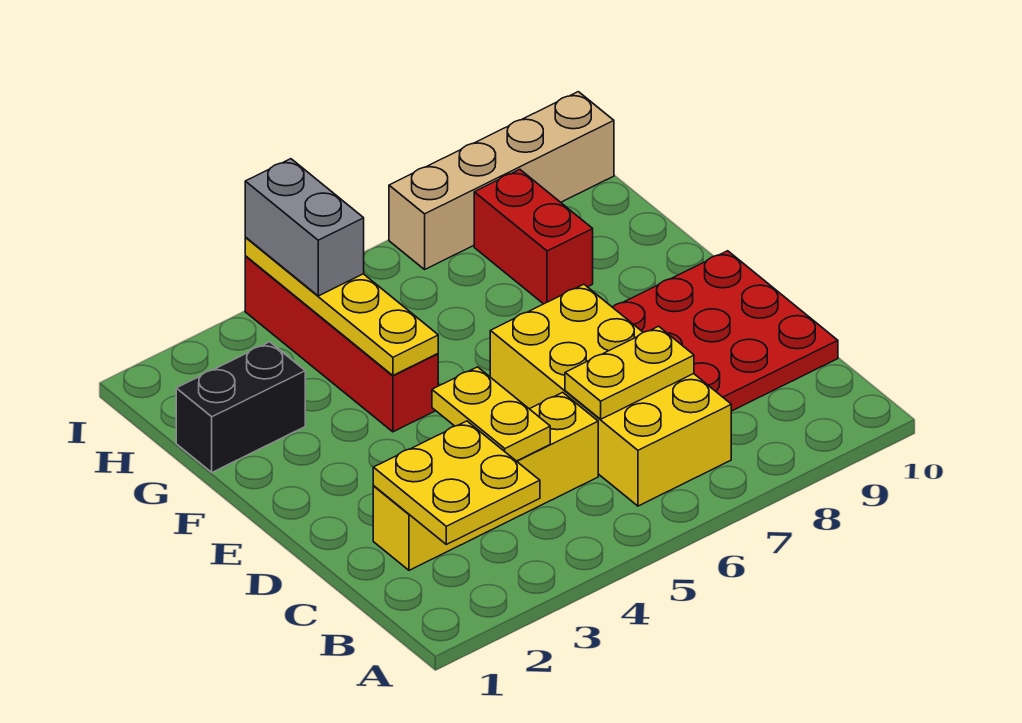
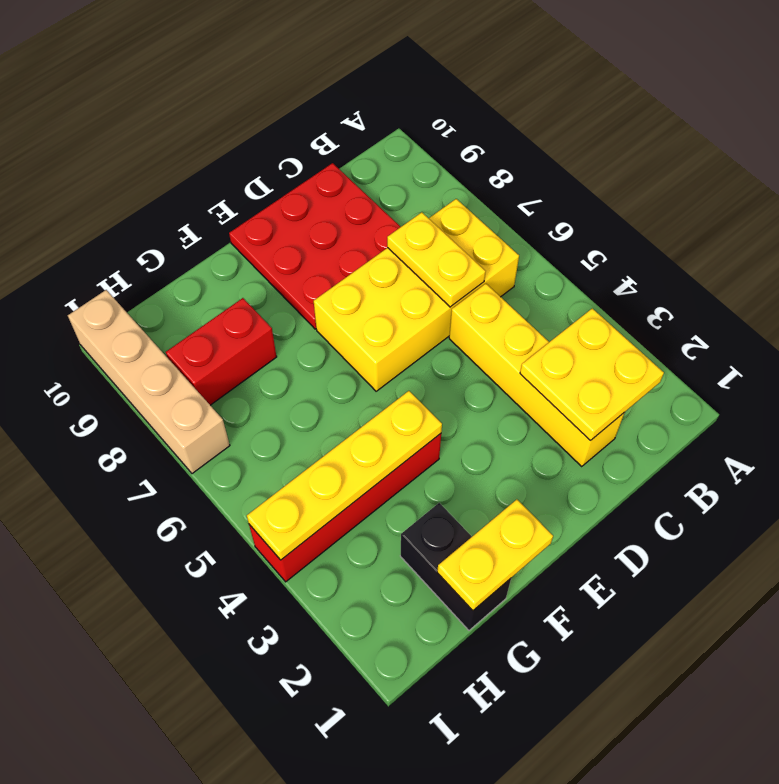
yellow plate C4:D4 level 2 -> yellow plate F1:G1 level 2
grey brick H4:I4 level 3 -> none

